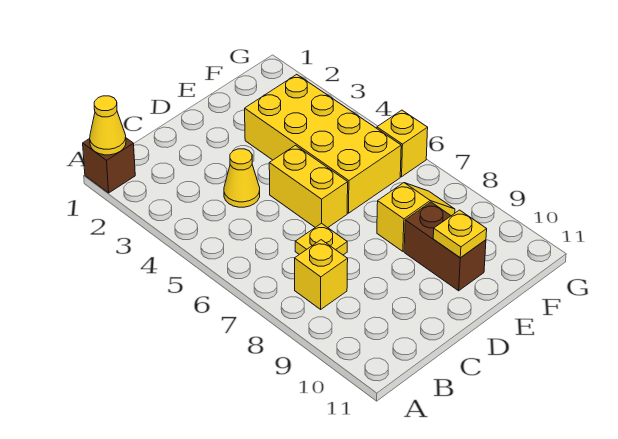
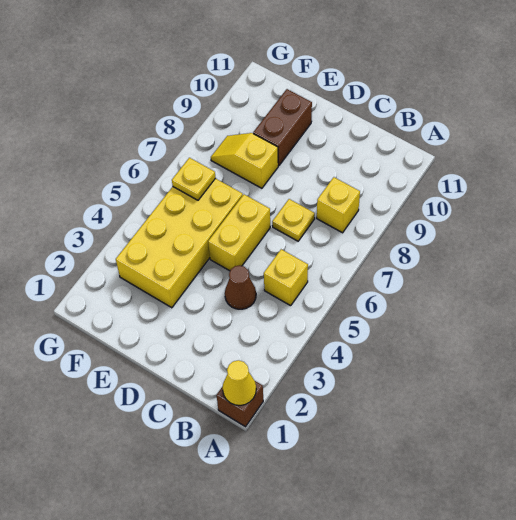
yellow cone C4 level 1 -> brown cone C4 level 1
yellow plate E10 level 2 -> yellow plate F6 level 2
yellow brick G6 level 1 -> yellow brick B5 level 1

